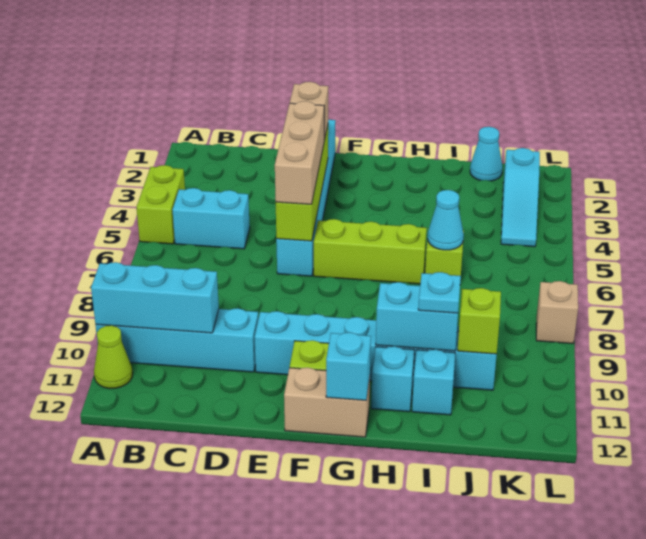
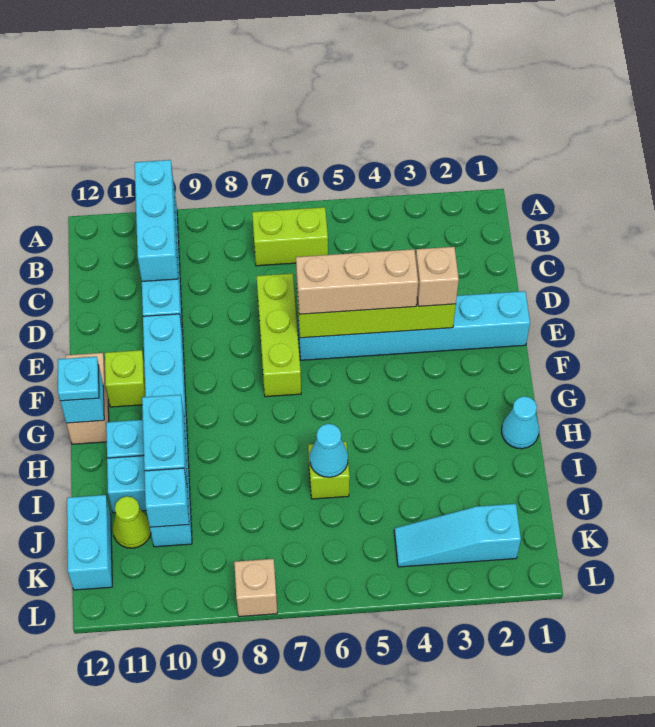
lime brick A4:A5 level 1 -> lime brick B6:B7 level 1
lime cone A11 level 1 -> lime cone J11 level 1
cyan brick B5:C5 level 1 -> cyan brick J12:K12 level 1
lime brick F6:H6 level 1 -> lime brick D7:F7 level 1
cyan plate I10 level 3 -> cyan plate G12 level 3
cyan cone J1 level 1 -> cyan cone H1 level 1
lime brick J10 level 2 -> cyan brick J10 level 2

